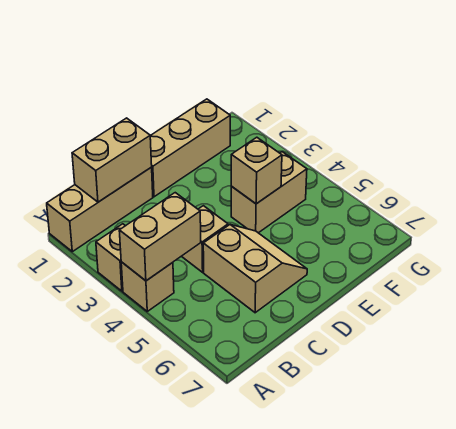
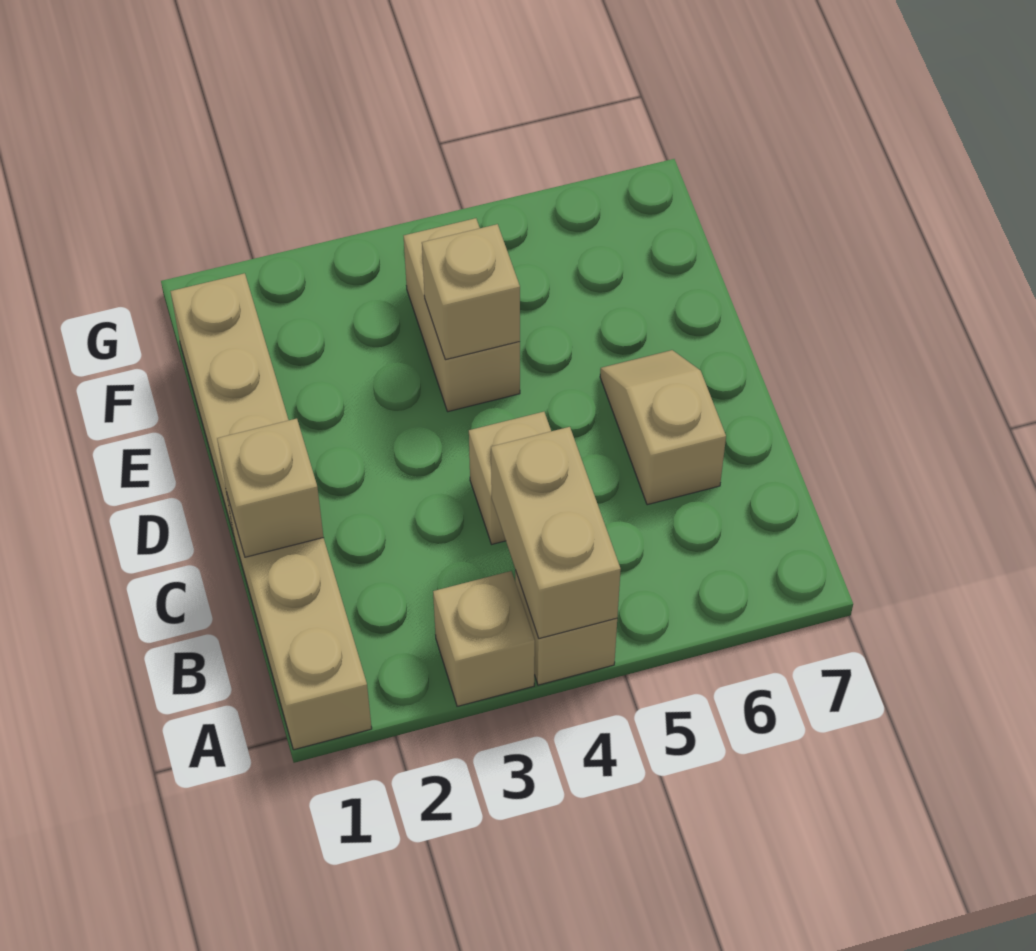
tan brick B1:C1 level 2 -> tan brick C1 level 2
tan slope C5:D6 level 1 top C -> tan slope C6:D6 level 1 top C

